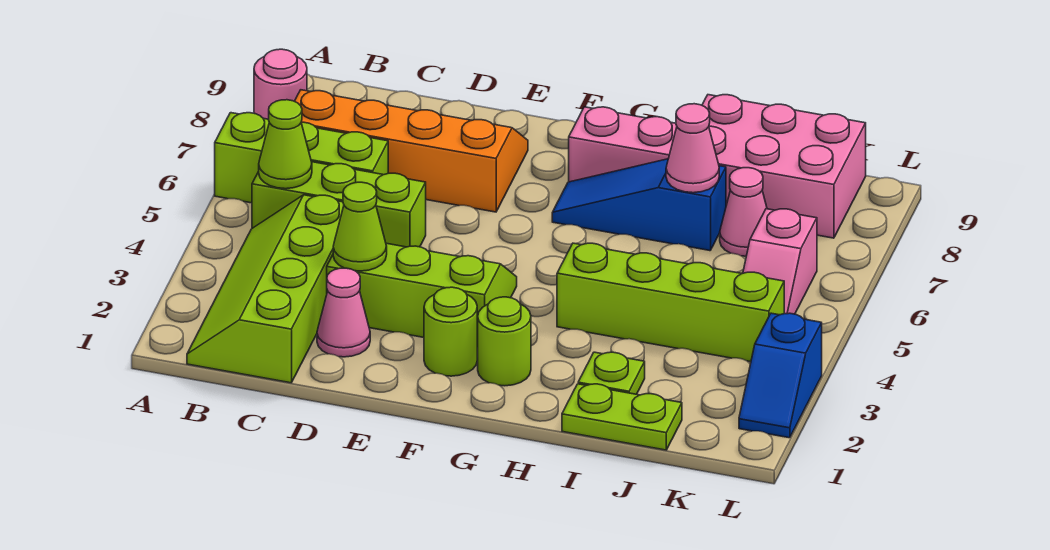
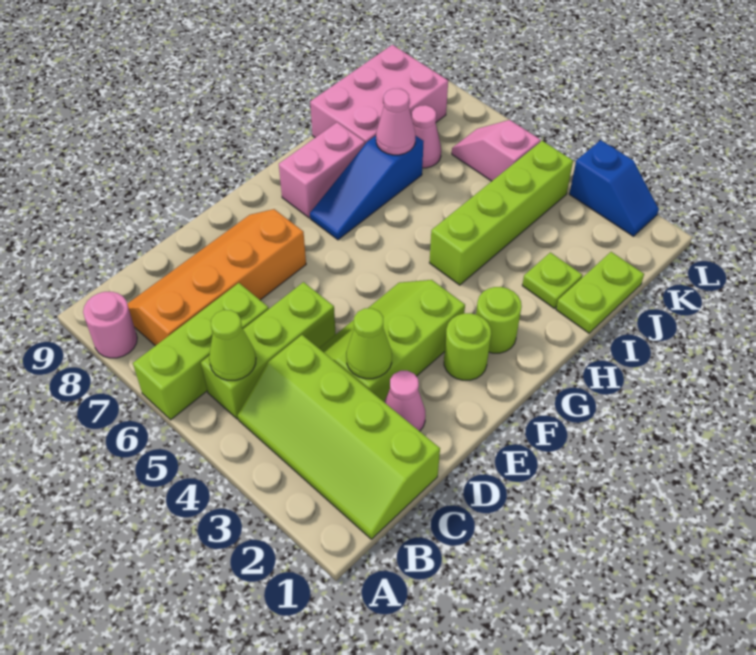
pink slope K5:K6 level 1 top 6 -> pink slope K5:K6 level 1 top 5

